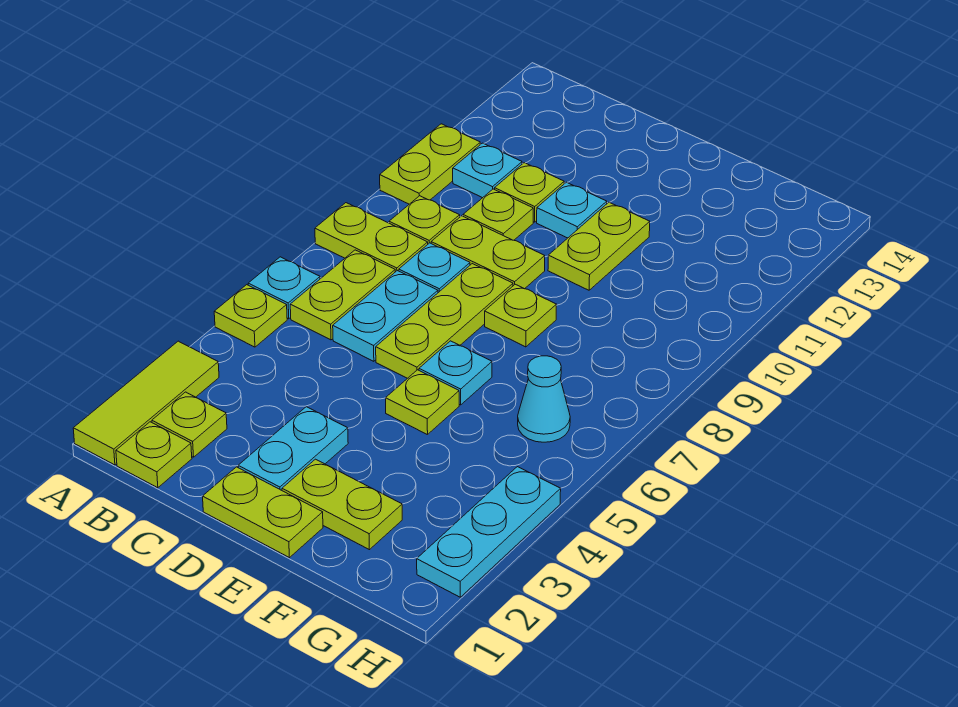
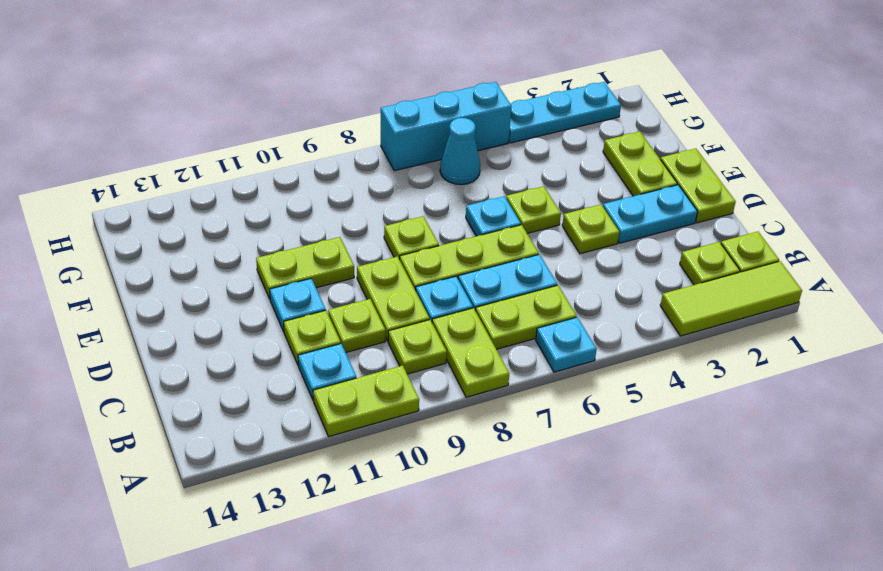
lime plate A5 level 1 -> lime plate D4 level 1
none -> cyan brick H5:H7 level 1

